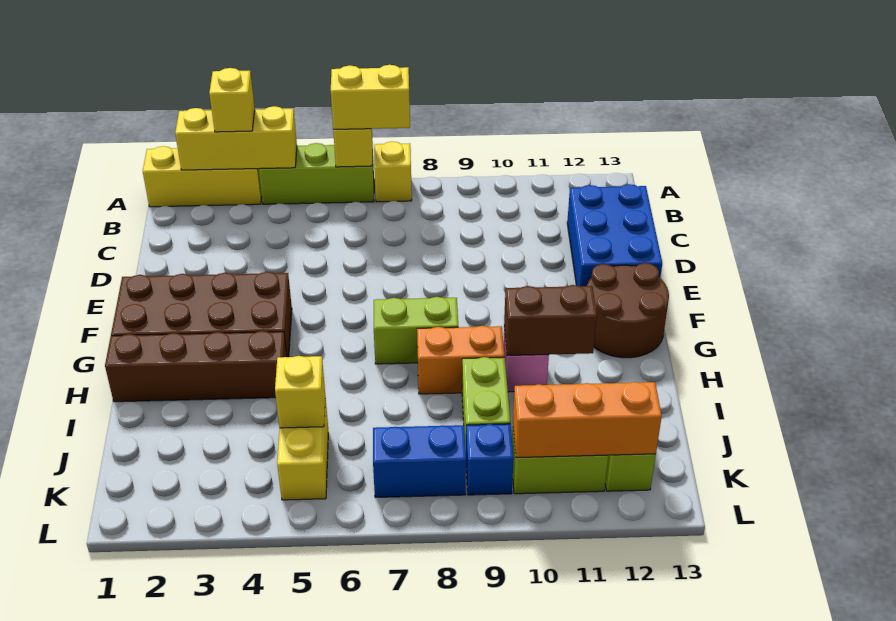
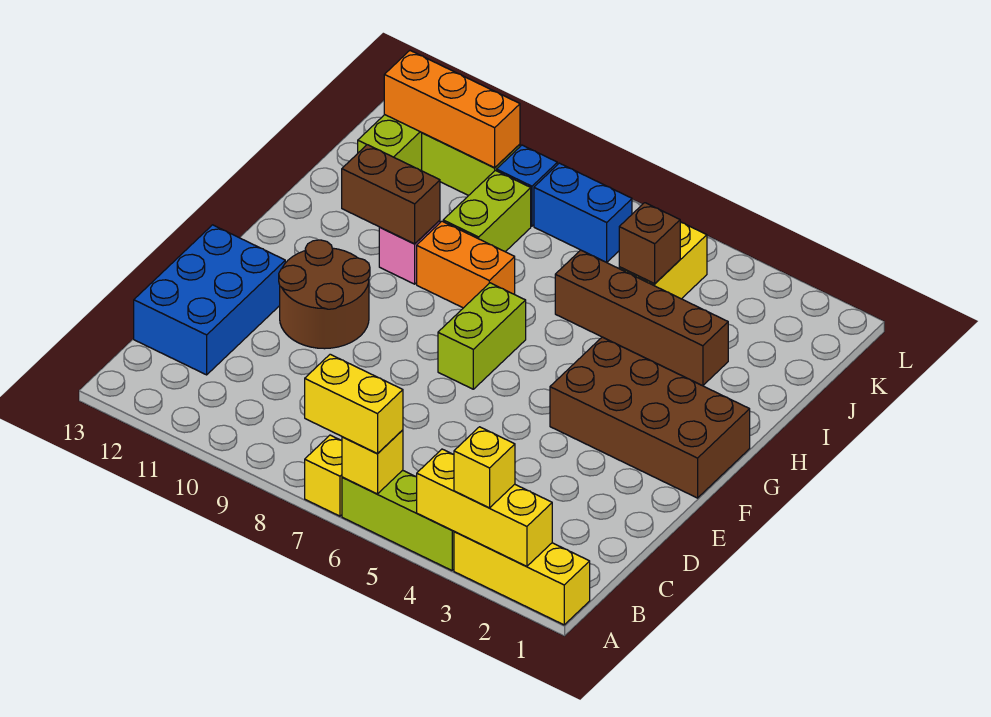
brown round brick F12:G13 level 1 -> brown round brick E10:F11 level 1
lime brick G7:G8 level 1 -> lime brick F7:G7 level 1
brown brick H1:H4 level 1 -> brown brick I3:I6 level 1
yellow brick J5 level 2 -> brown brick J5 level 2

